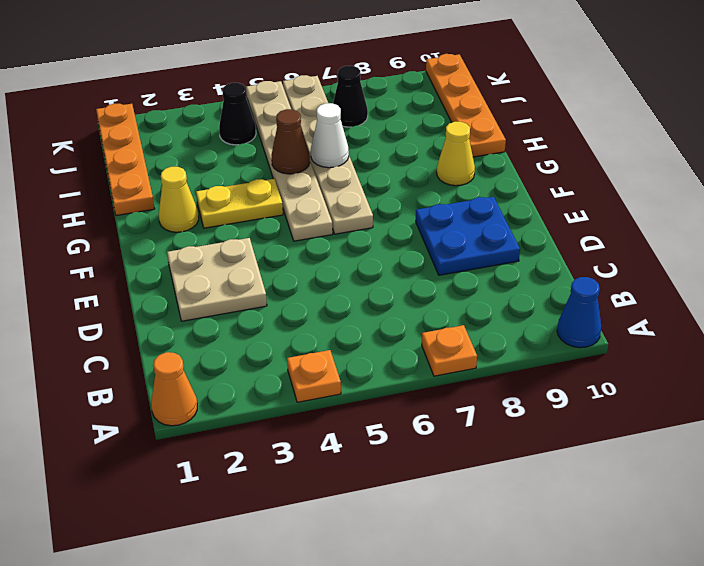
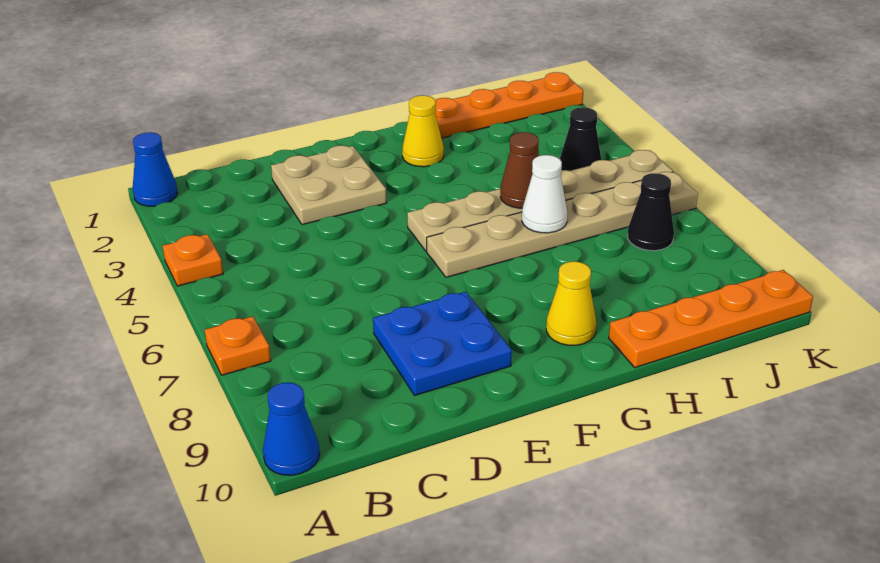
orange cone A1 level 1 -> blue cone A1 level 1
yellow plate G3:G4 level 1 -> none

